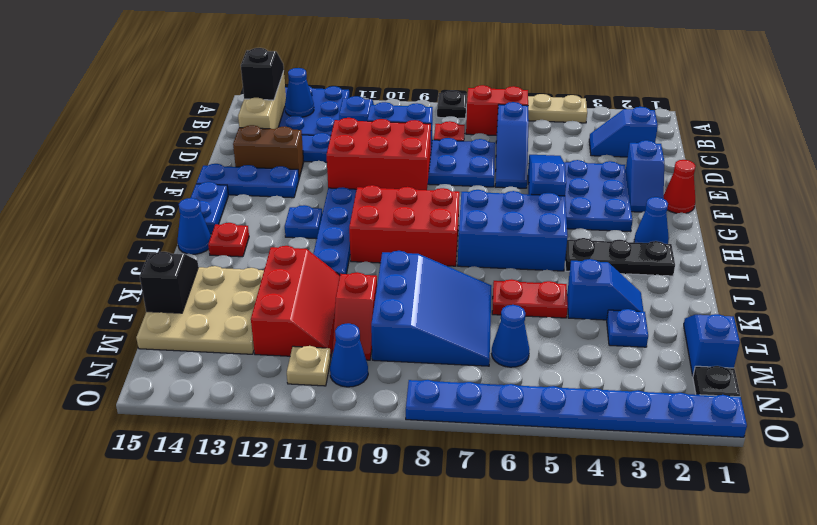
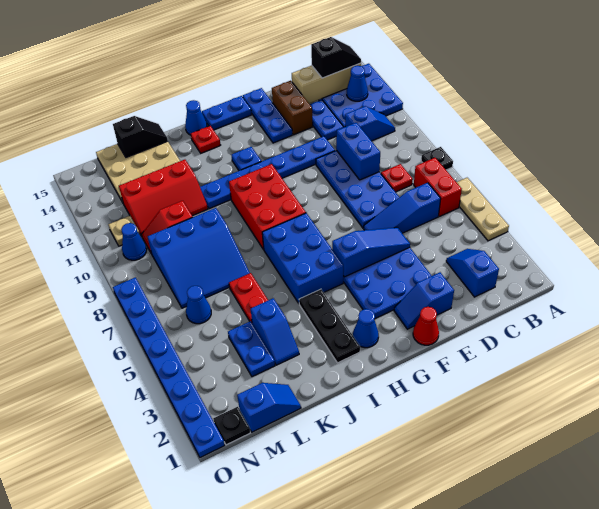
red brick E9:F11 level 2 -> none
blue plate L3 level 1 -> blue plate L3:L4 level 1

